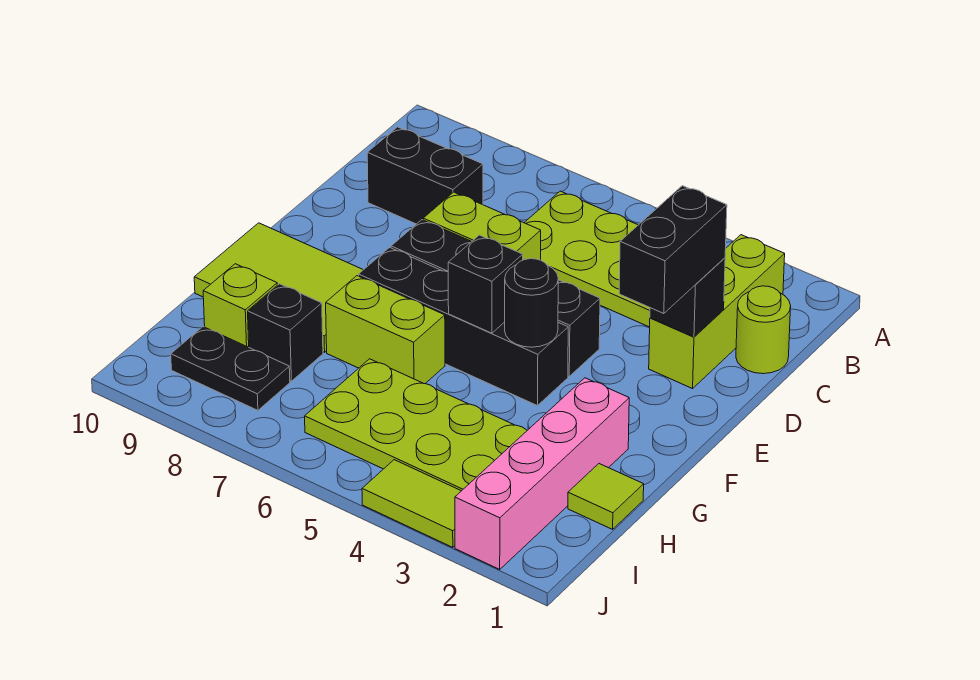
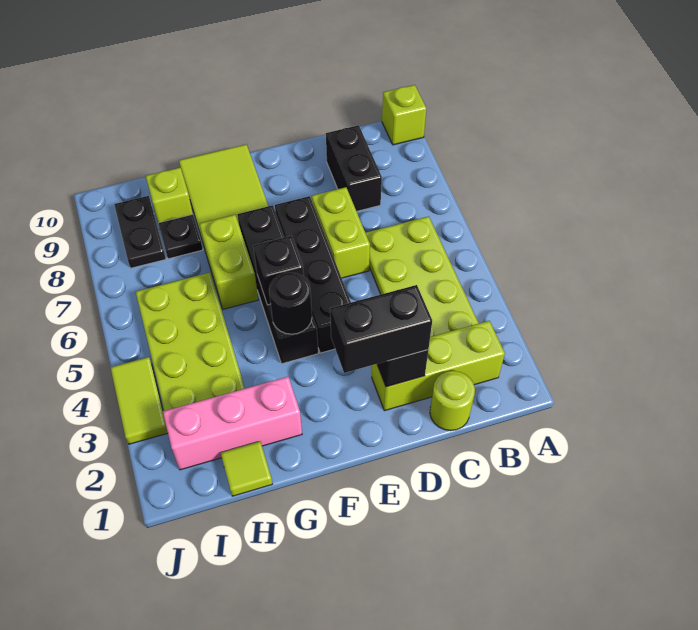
none -> lime brick A10 level 1
pink brick G2:J2 level 1 -> pink brick G2:I2 level 1
black brick H8 level 1 -> black plate H8 level 1

